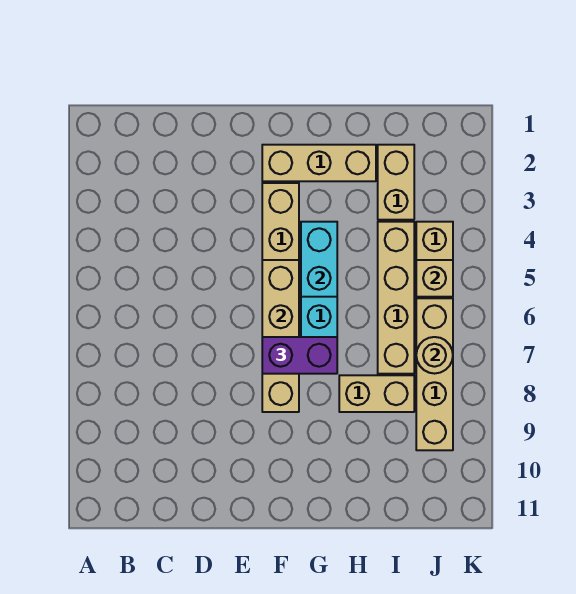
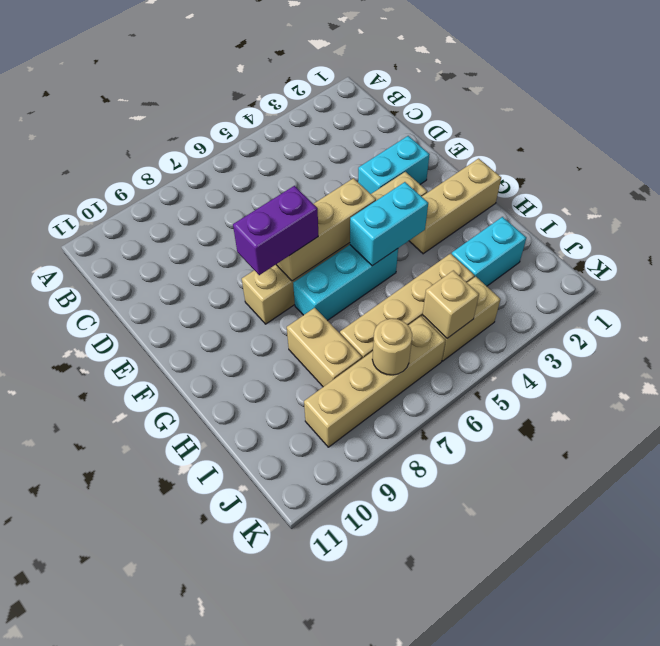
none -> cyan brick E2:E3 level 1
tan brick F2:H2 level 1 -> tan brick G1:G3 level 1
purple brick F7:G7 level 3 -> purple brick F7:F8 level 3
tan brick I2:I3 level 1 -> cyan brick I2:I3 level 1

